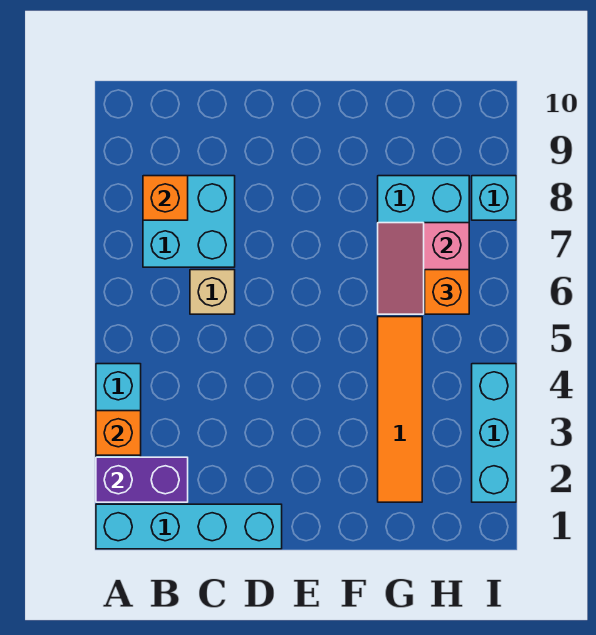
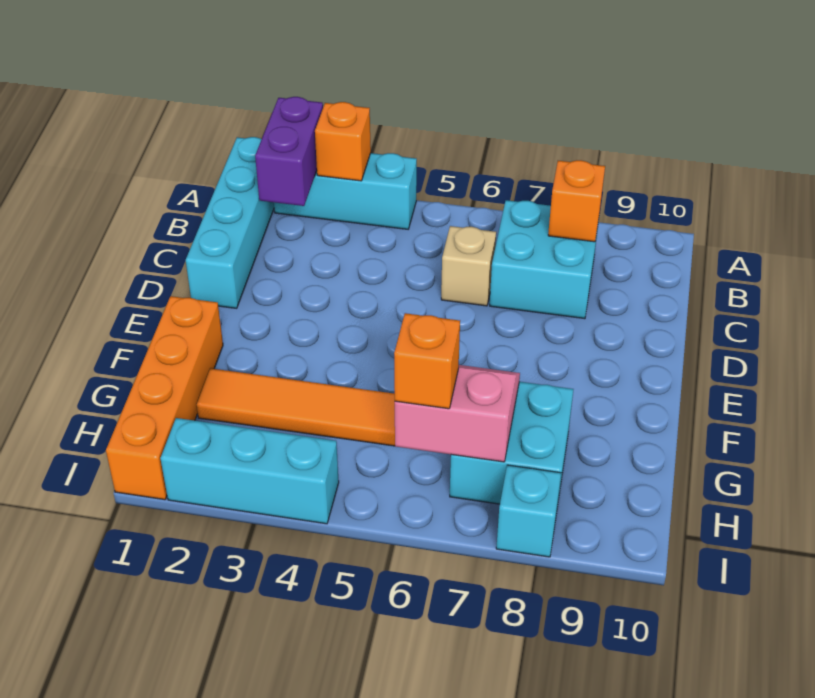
none -> orange brick F1:I1 level 1

